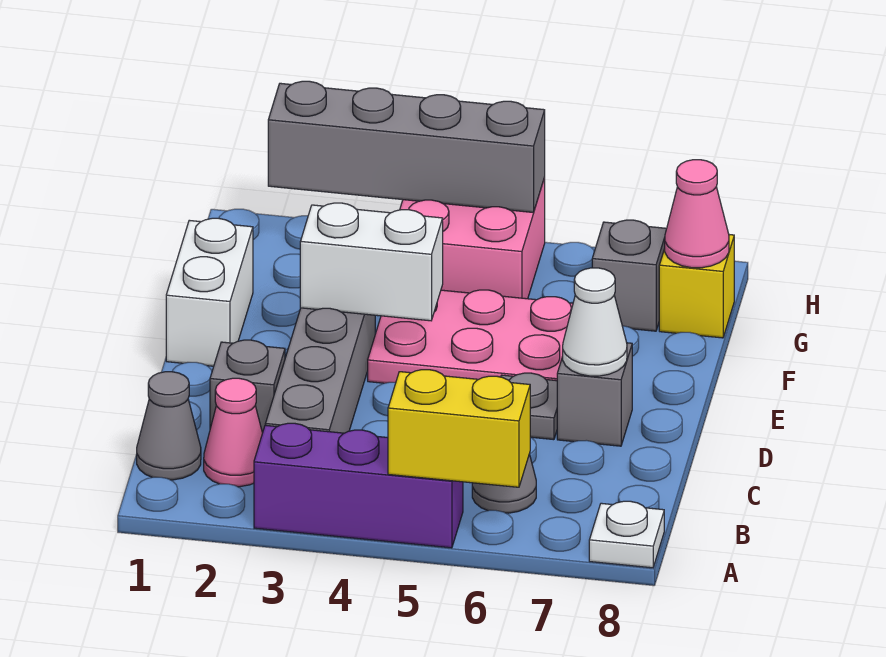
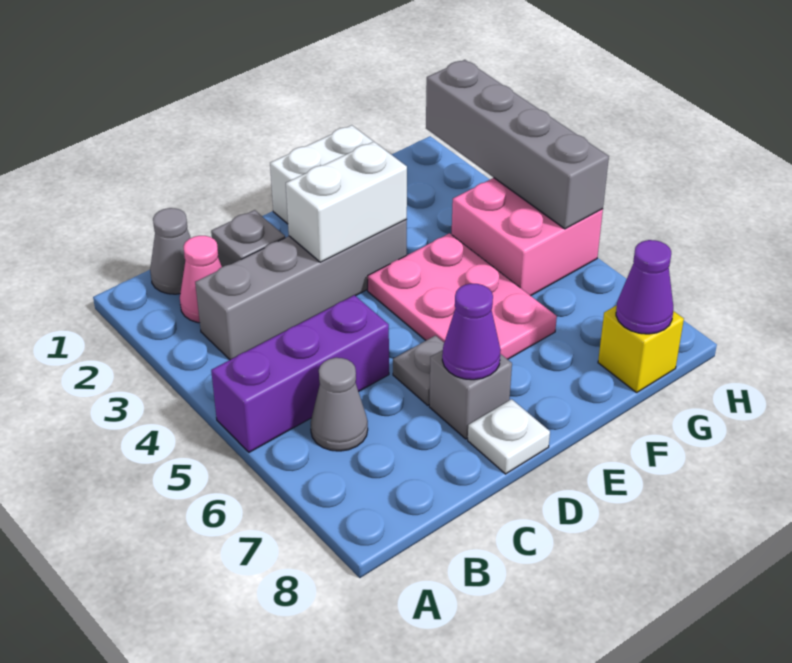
purple brick A3:A5 level 1 -> purple brick A5:C5 level 1
yellow brick A5:A6 level 2 -> none
white plate A8 level 1 -> white plate D8 level 1
white cone D7 level 2 -> purple cone D7 level 2
white brick E3:E4 level 2 -> white brick D3:E3 level 2
grey brick G7 level 1 -> none
pink cone G8 level 2 -> purple cone G8 level 2

